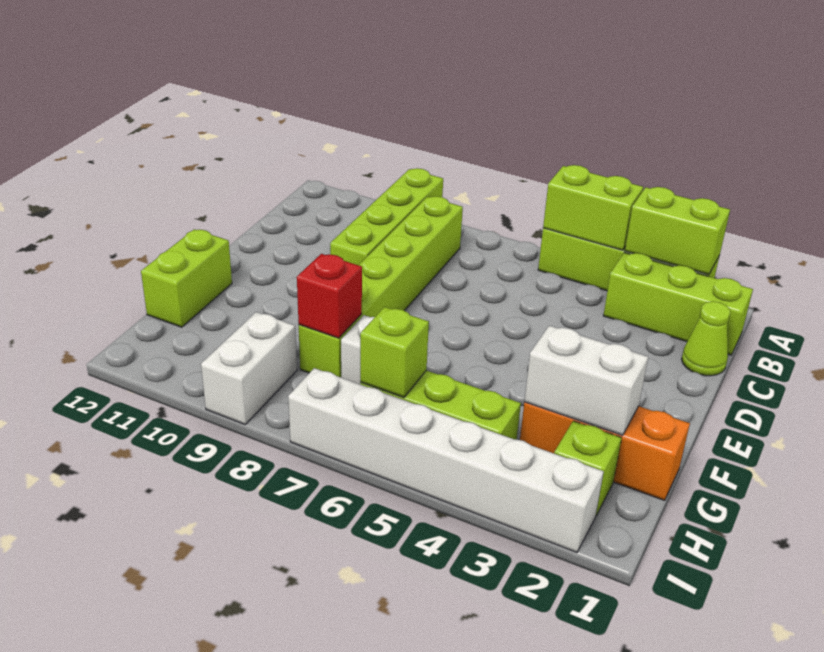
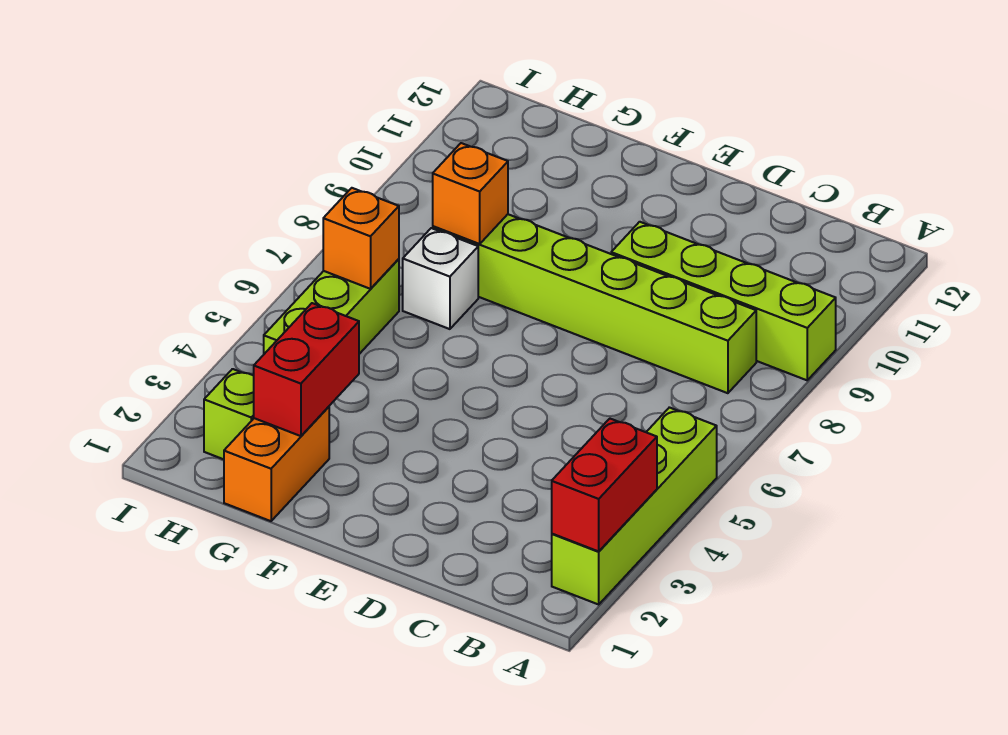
lime brick A2:A3 level 2 -> red brick A2:A3 level 2
lime brick A4:A5 level 2 -> none
lime brick B1:B3 level 1 -> none
lime cone C1 level 1 -> none
lime brick F12:G12 level 1 -> none
orange brick G1:G3 level 1 -> orange brick G1:G2 level 1
white brick G2:G3 level 2 -> red brick G2:G3 level 2
red brick G8 level 2 -> orange brick G8 level 2
lime brick H6 level 2 -> orange brick H6 level 2
white brick H9:I9 level 1 -> none
white brick I2:I7 level 1 -> none

